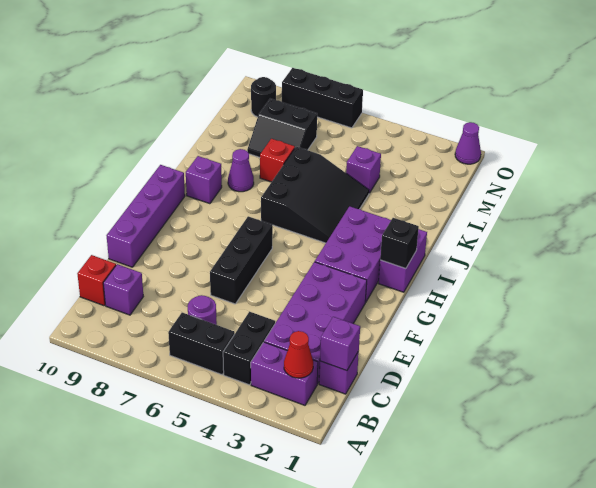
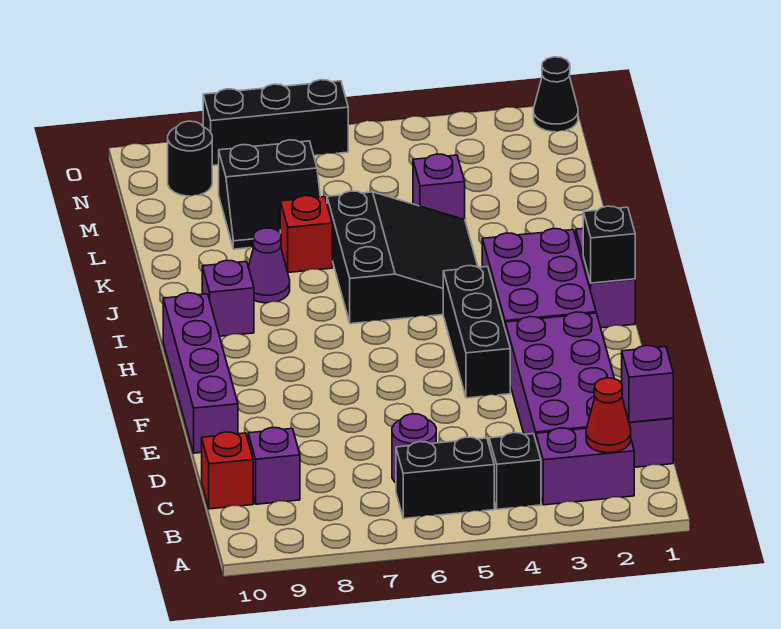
black brick B4:C4 level 1 -> black brick B4 level 1
black brick E6:G6 level 1 -> black brick F4:H4 level 1
purple cone O1 level 1 -> black cone O1 level 1

